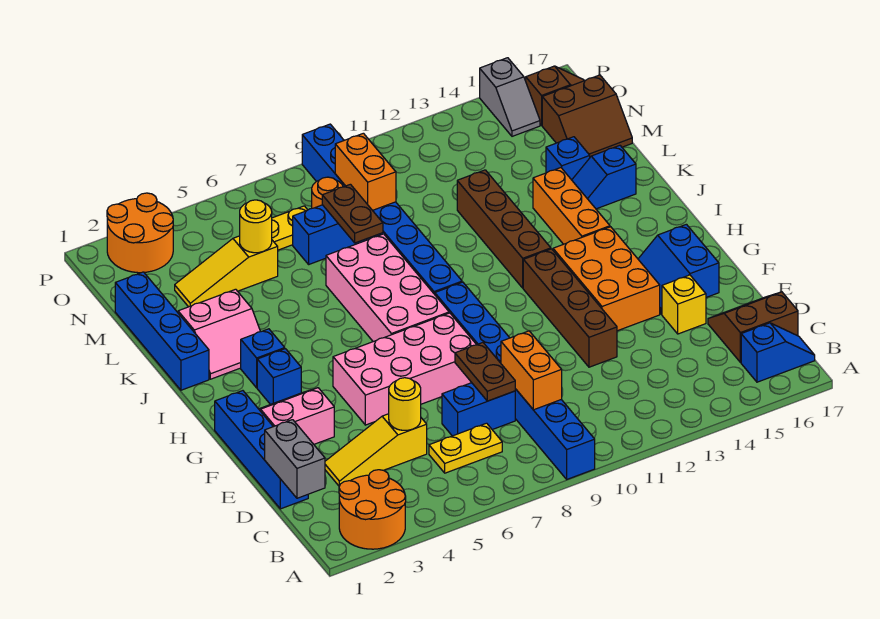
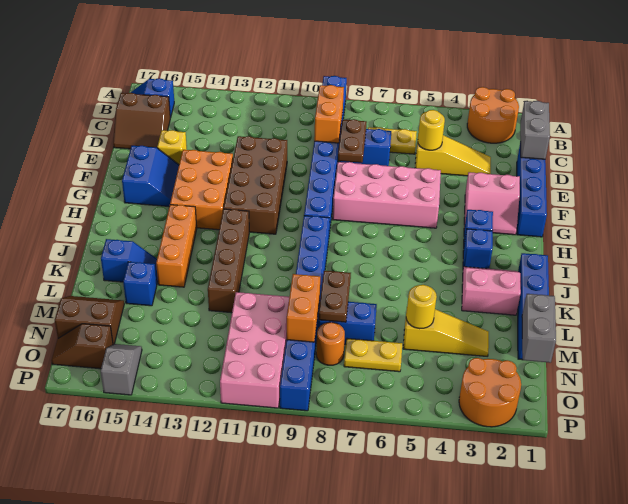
brown brick E12:H12 level 1 -> brown brick E11:H12 level 1
pink brick H7:K8 level 1 -> pink brick M10:P11 level 1
none -> grey brick M1:N1 level 2

